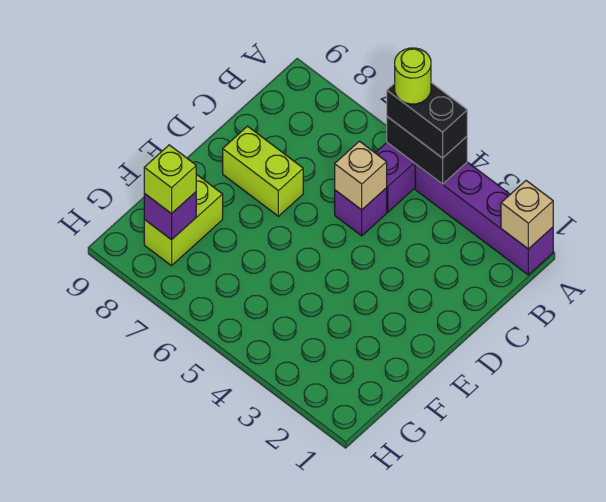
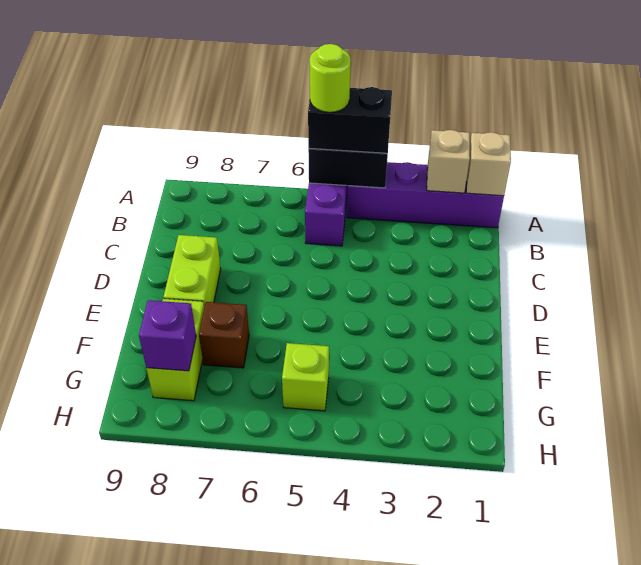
purple brick C5 level 1 -> none
tan brick C5 level 2 -> tan brick A2 level 2
lime brick D7:D8 level 1 -> lime brick D8:E8 level 1
none -> brown brick F7 level 1
lime brick G8 level 3 -> lime brick G5 level 1

